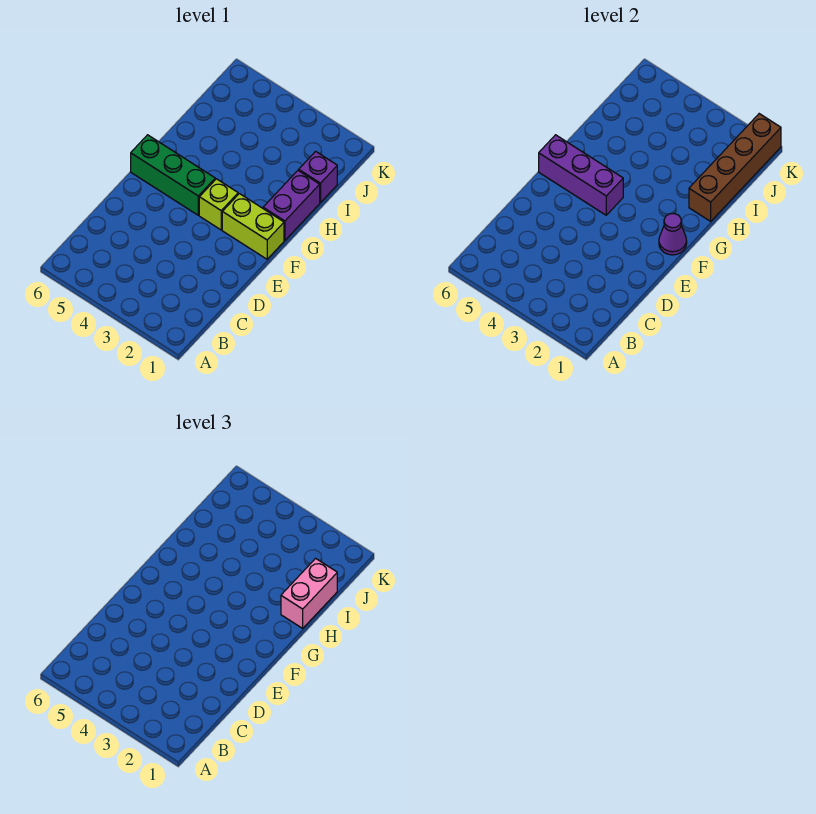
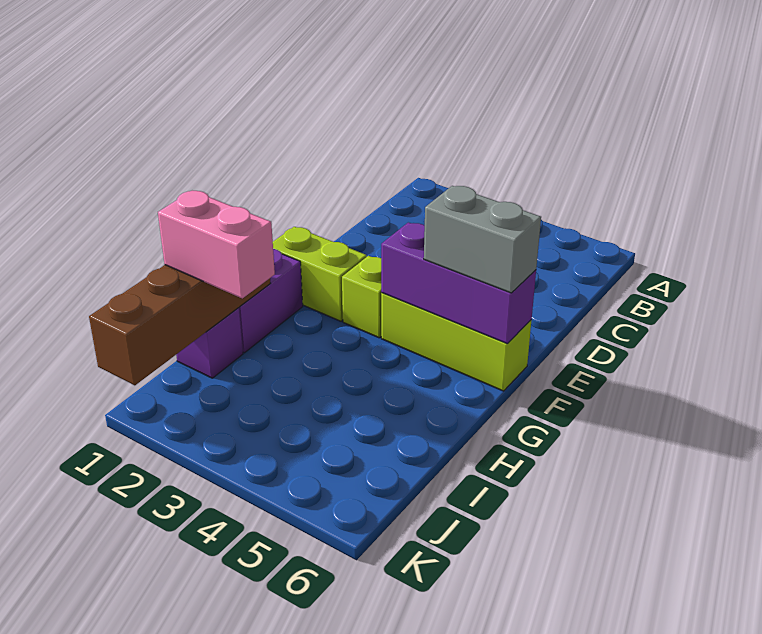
purple cone F1 level 2 -> none
green brick F4:F6 level 1 -> lime brick F4:F6 level 1
none -> grey brick F5:F6 level 3
pink brick H1:I1 level 3 -> pink brick I1:I2 level 3

